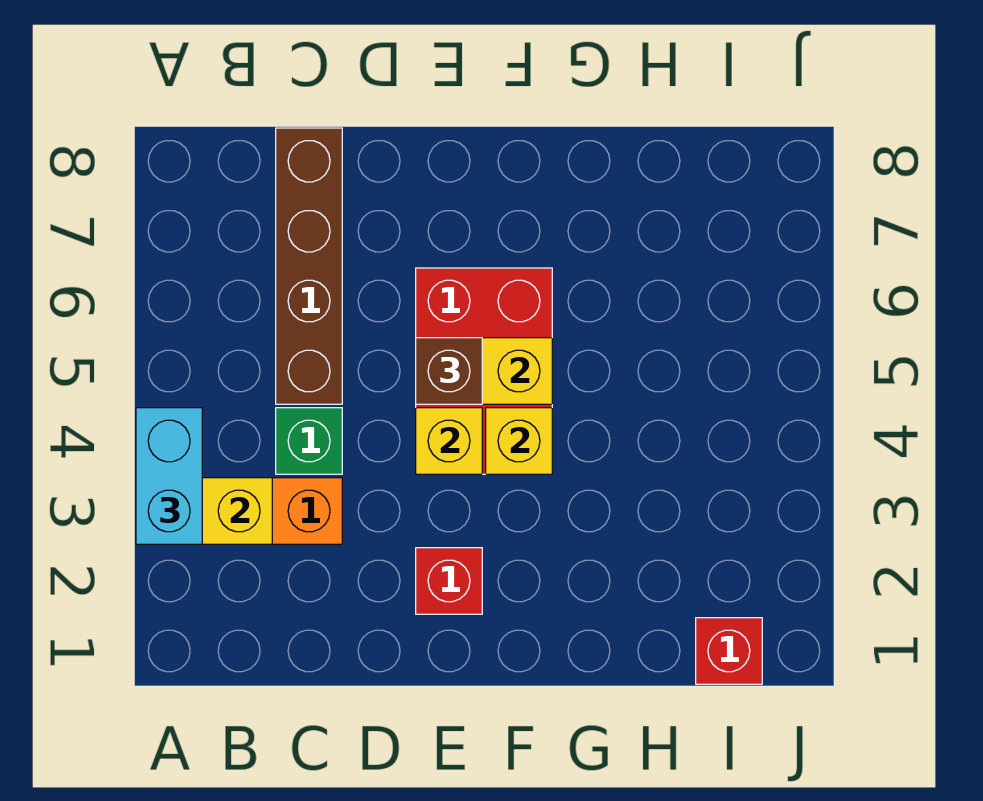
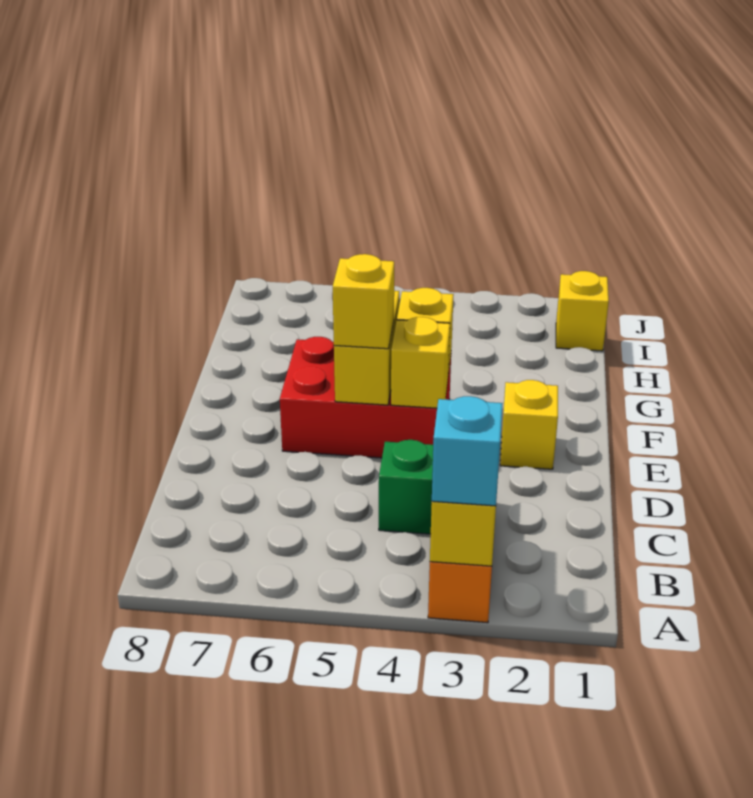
cyan brick A3:A4 level 3 -> cyan brick A3 level 3
brown brick C5:C8 level 1 -> none
red brick E2 level 1 -> yellow brick E2 level 1
brown brick E5 level 3 -> yellow brick E5 level 3
red brick I1 level 1 -> yellow brick I1 level 1

